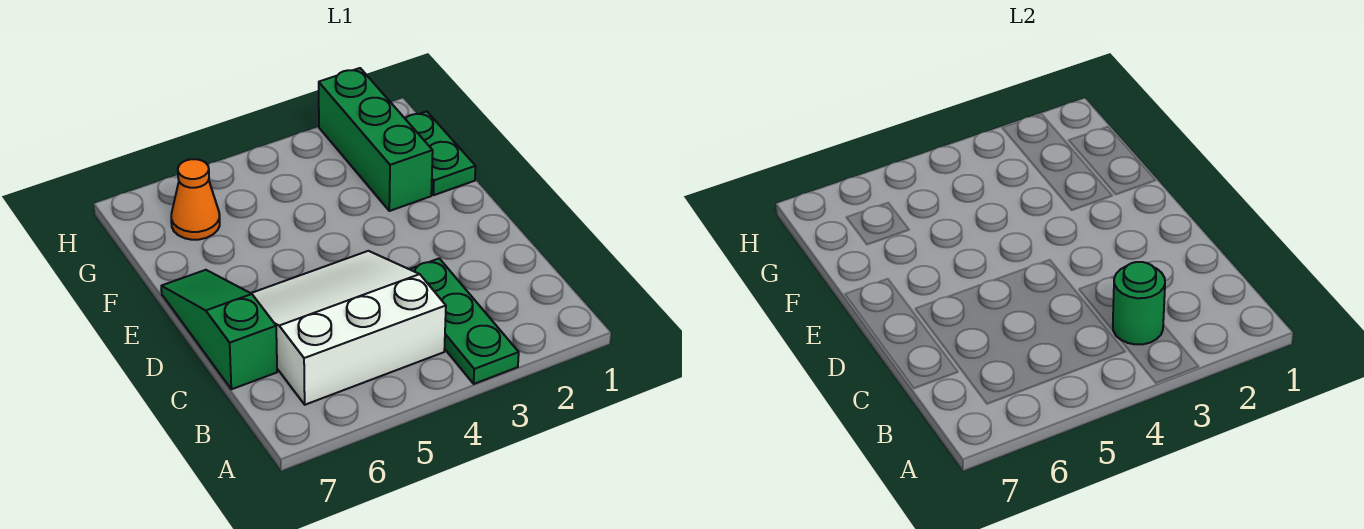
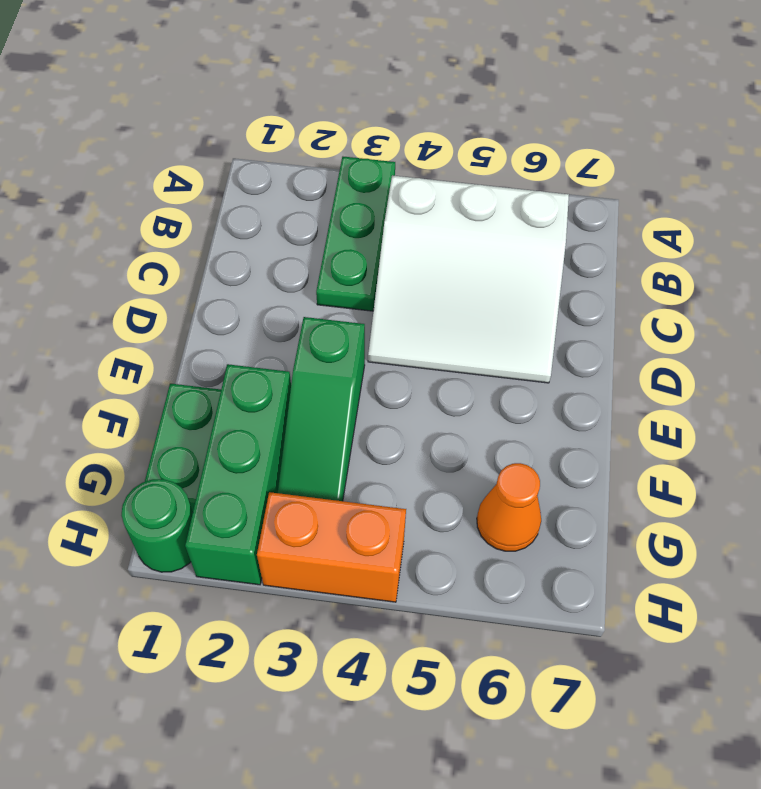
green round brick B3 level 2 -> green round brick H1 level 1
green slope C7:E7 level 1 top C -> green slope E3:G3 level 1 top E
none -> orange brick H3:H4 level 1

